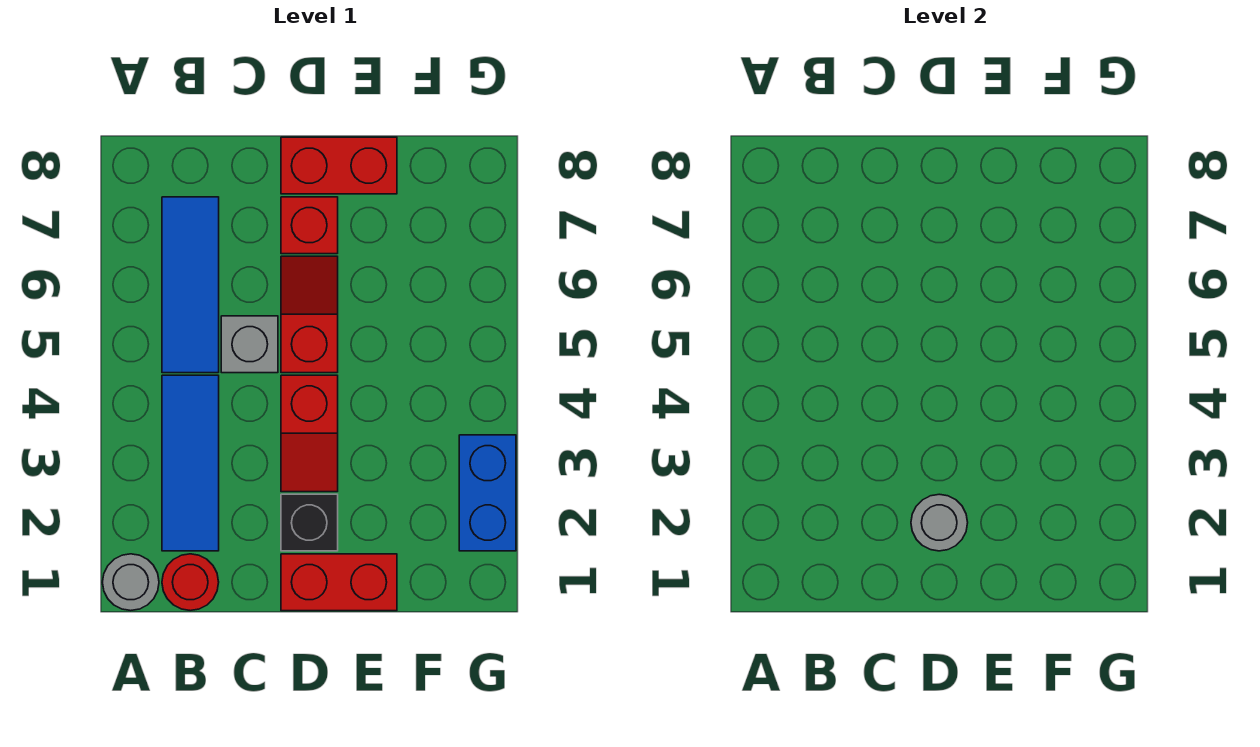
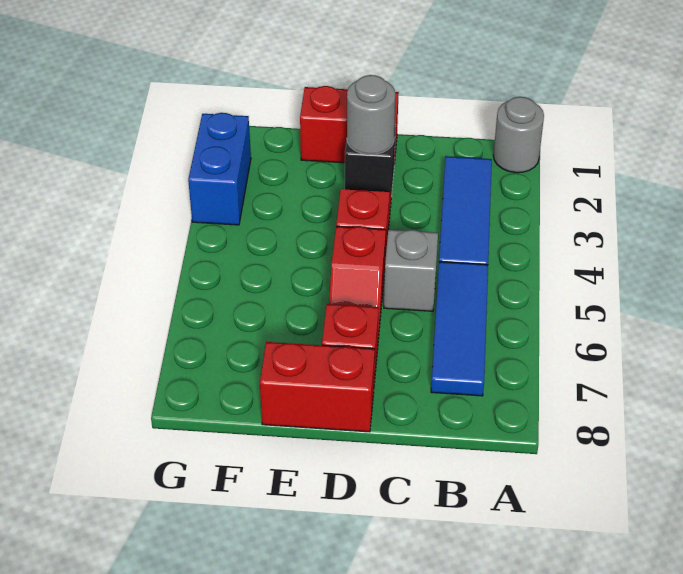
red round brick B1 level 1 -> none

